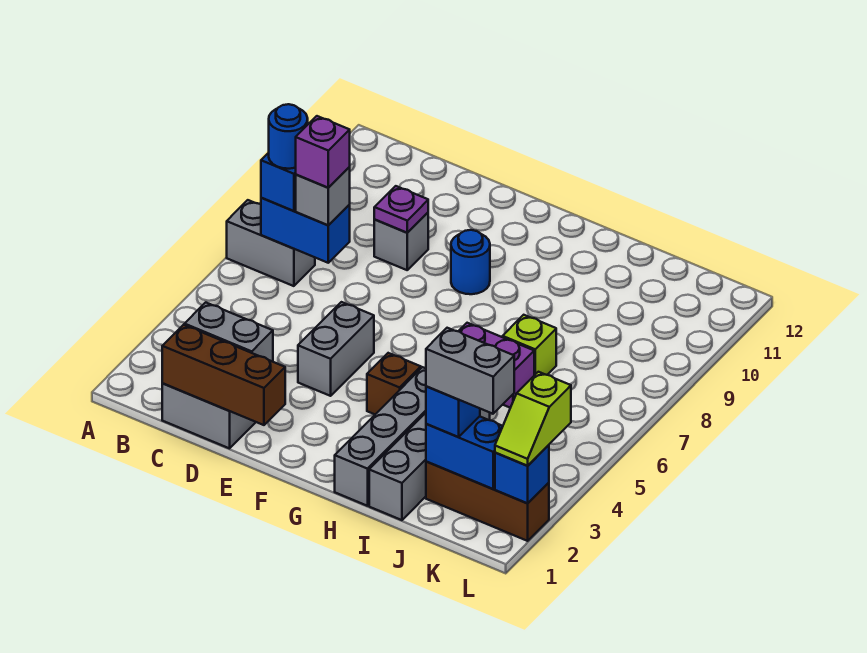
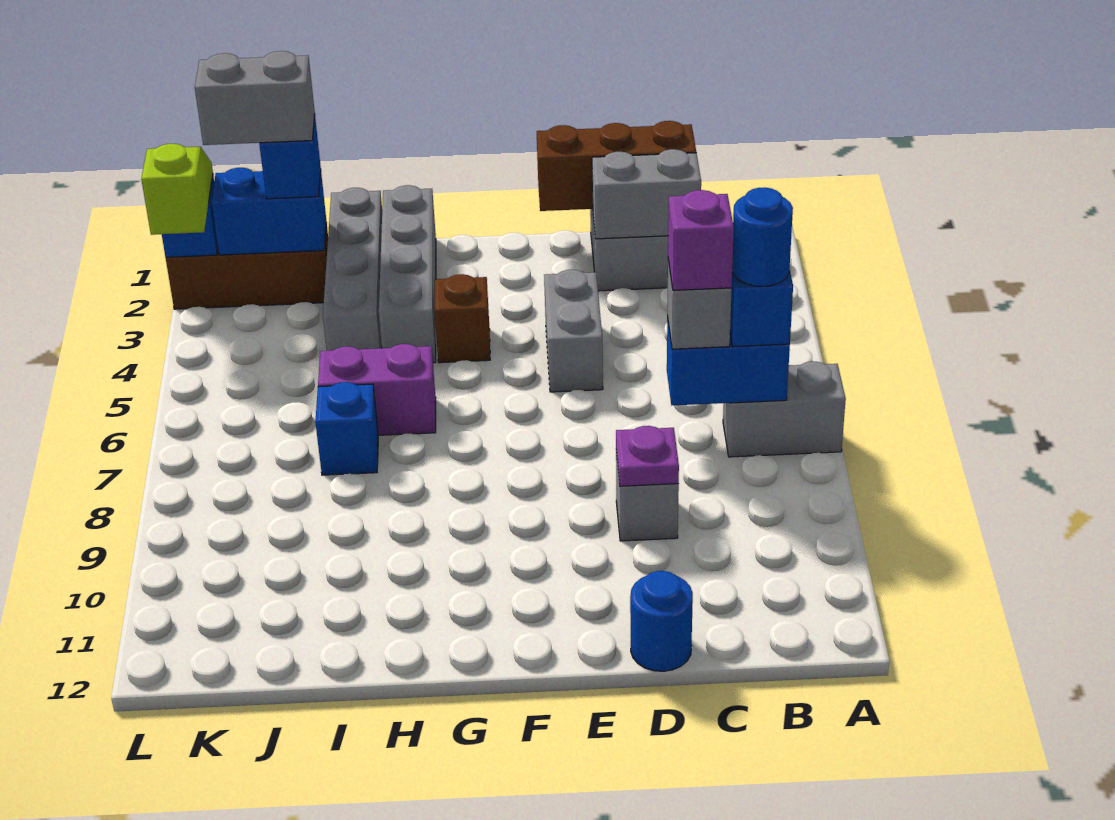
blue round brick F9 level 1 -> blue round brick D12 level 1
lime brick I7 level 1 -> blue brick I7 level 1

